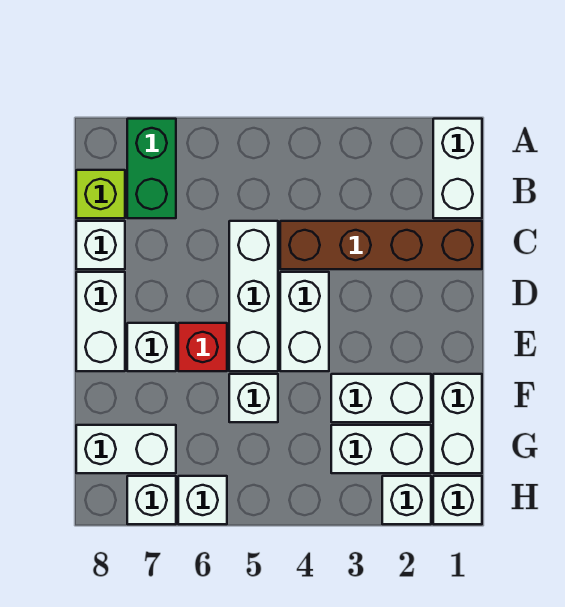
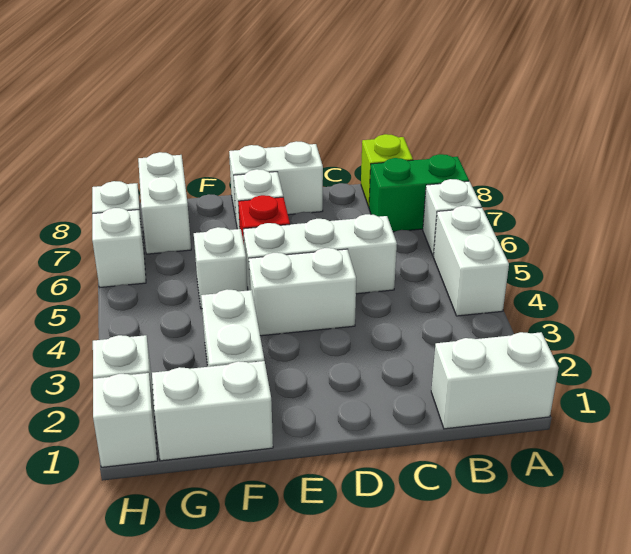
brown brick C1:C4 level 1 -> none
white brick C8 level 1 -> white brick A6 level 1
white brick G2:G3 level 1 -> white brick A4:A5 level 1

